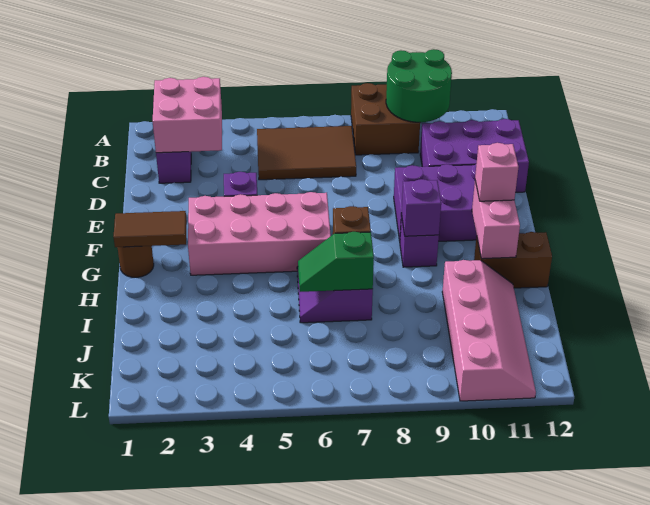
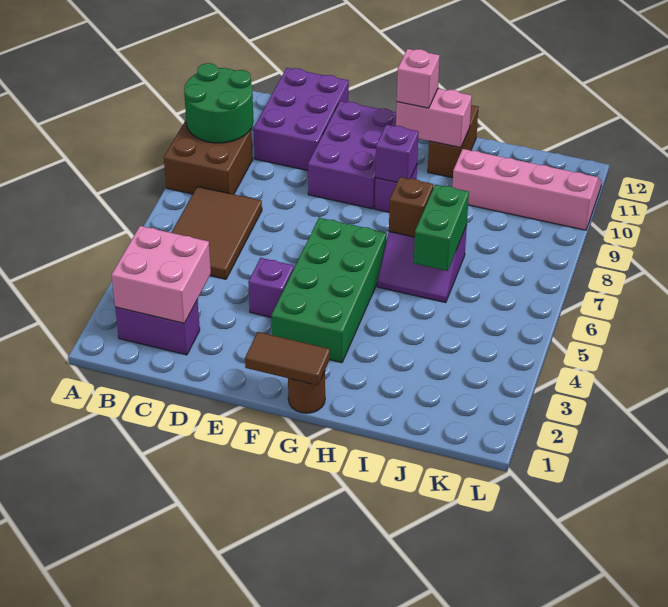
pink brick F3:G6 level 1 -> green brick F3:G6 level 1
brown tile G1:G2 level 2 -> brown tile F1:G1 level 2
green slope I6:I7 level 2 top 7 -> green brick I6:I7 level 2

